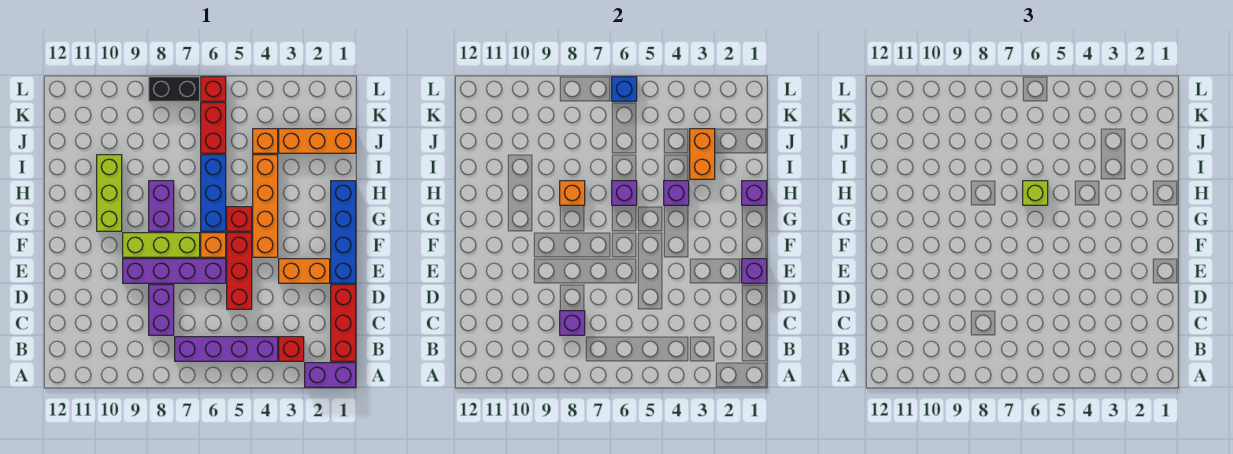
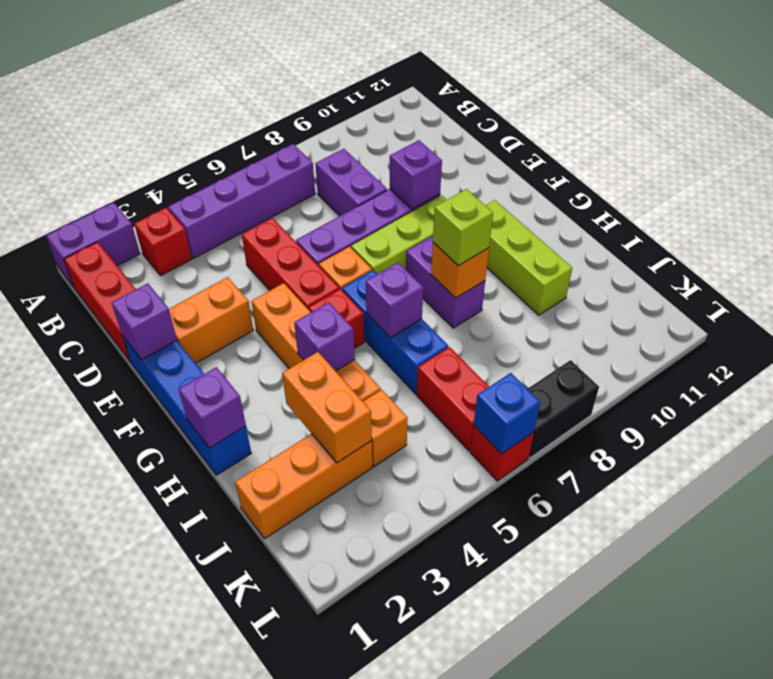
purple brick C8 level 2 -> purple brick E9 level 2
lime brick H6 level 3 -> lime brick H8 level 3

